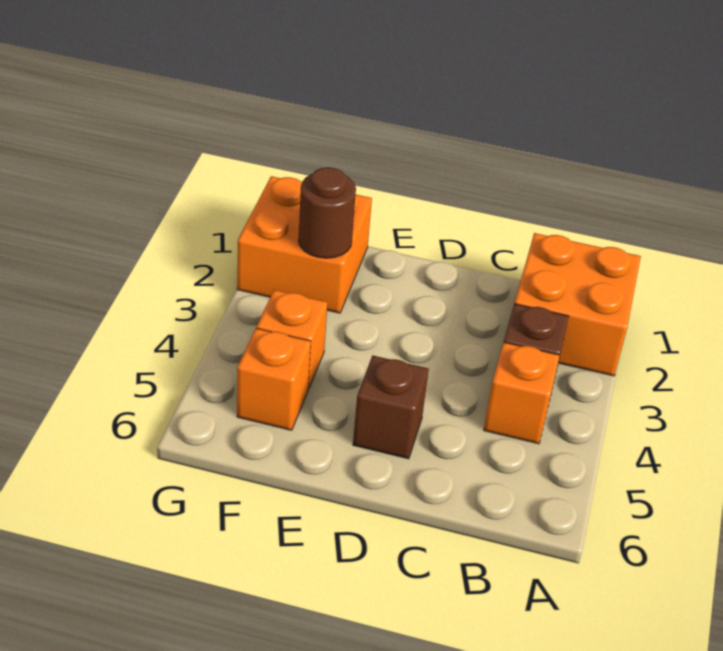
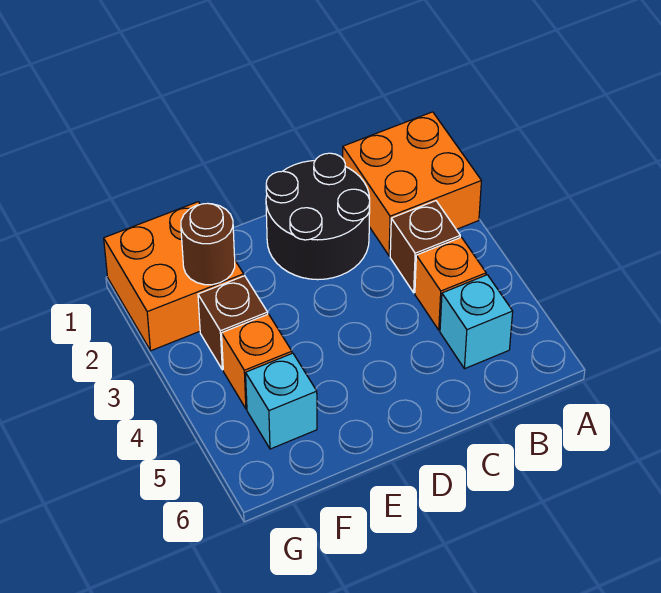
none -> cyan brick B5 level 1
none -> black round brick C1:D2 level 1
brown brick D5 level 1 -> brown brick F3 level 1
orange brick F5 level 1 -> cyan brick F5 level 1

